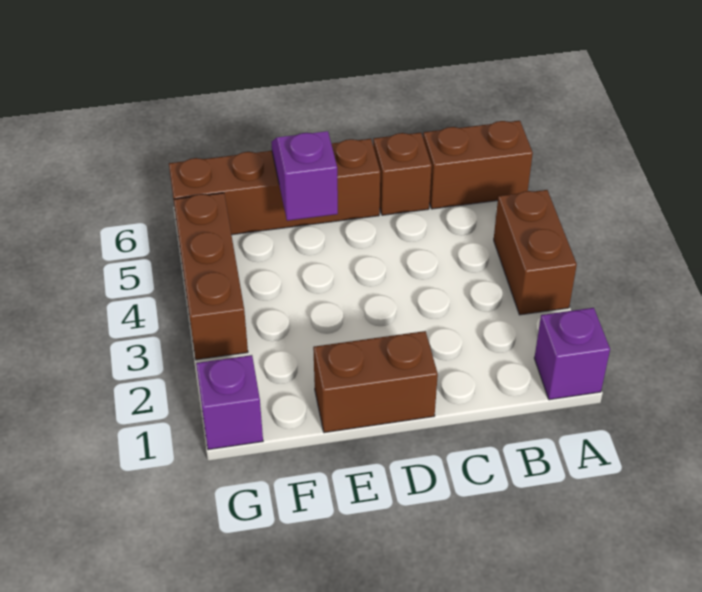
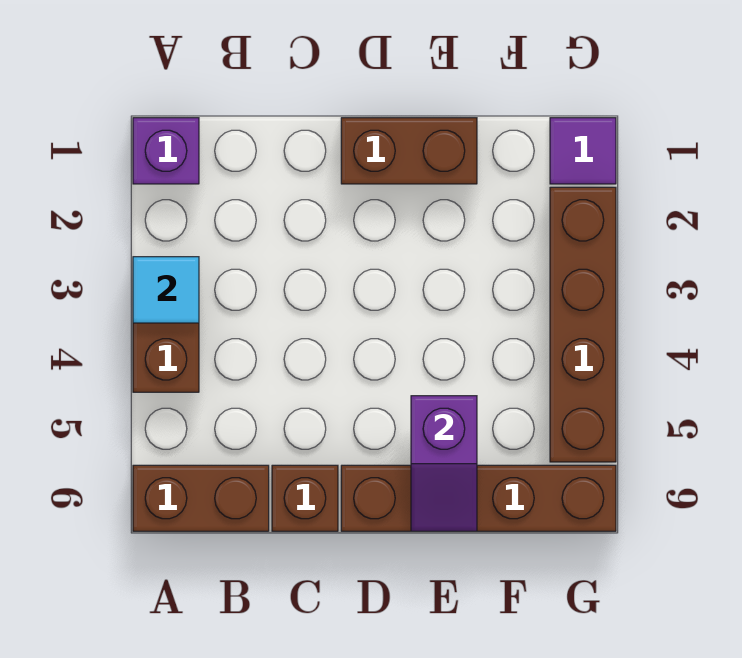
none -> cyan tile A3 level 2
purple brick G1 level 1 -> purple tile G1 level 1
brown brick G3:G5 level 1 -> brown brick G2:G5 level 1

